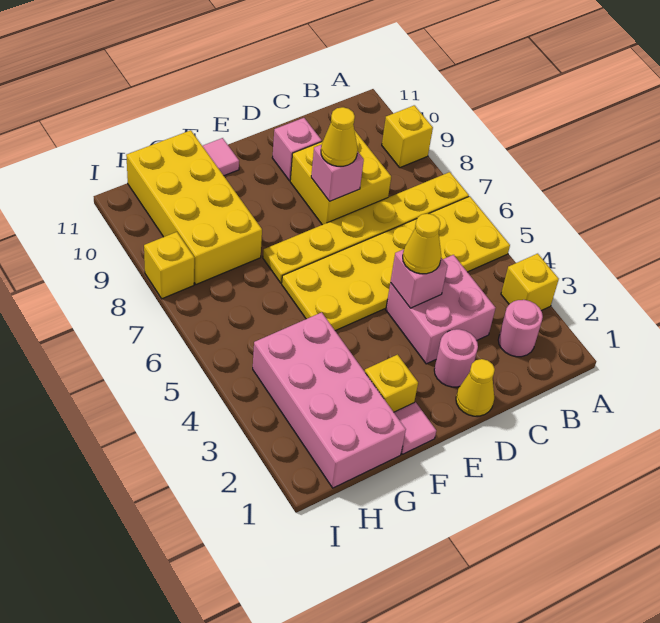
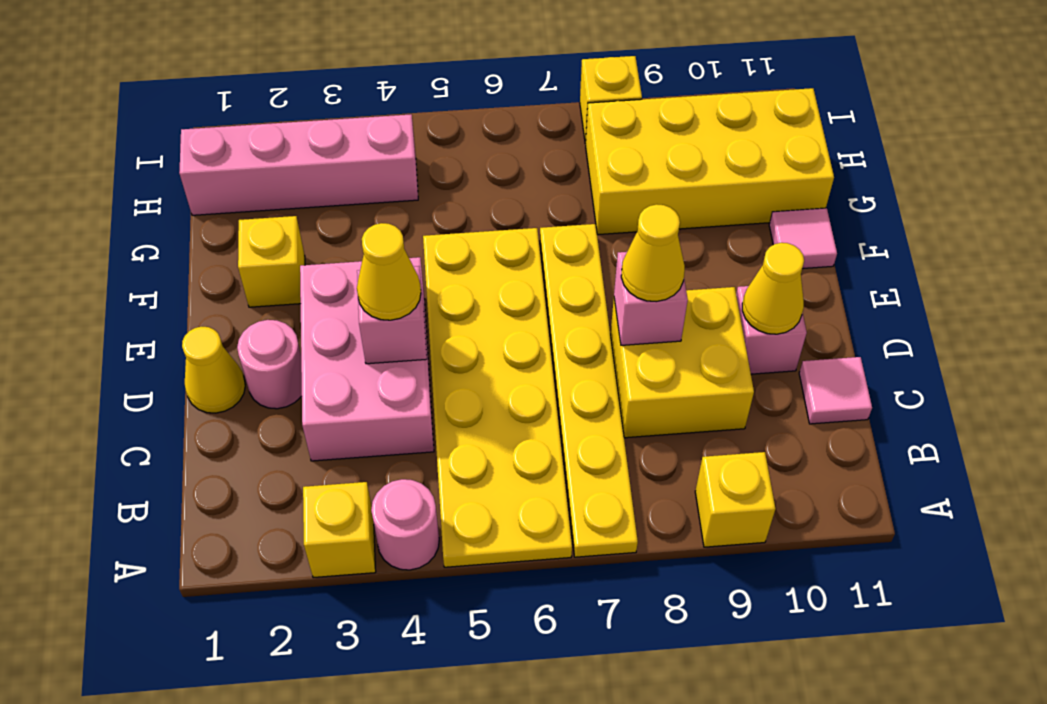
pink round brick B2 level 1 -> pink round brick A4 level 1
pink brick C3:D4 level 1 -> pink brick C3:E4 level 1
none -> yellow cone D10 level 2
pink tile F1 level 1 -> pink tile C11 level 1
pink brick G1:H4 level 1 -> pink brick H1:H4 level 1

